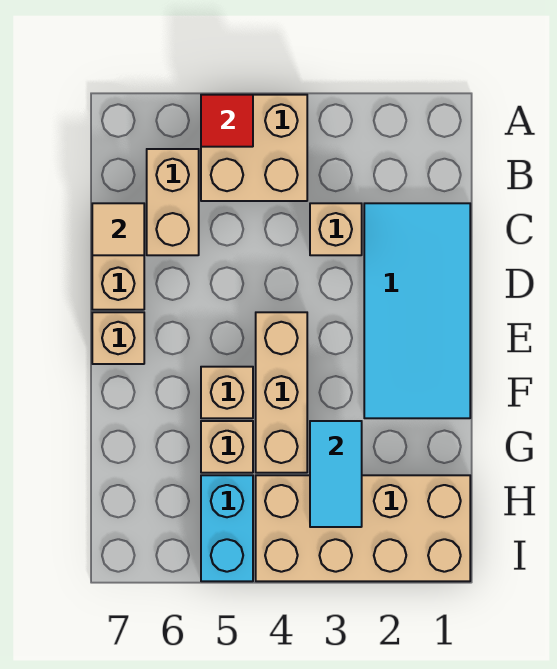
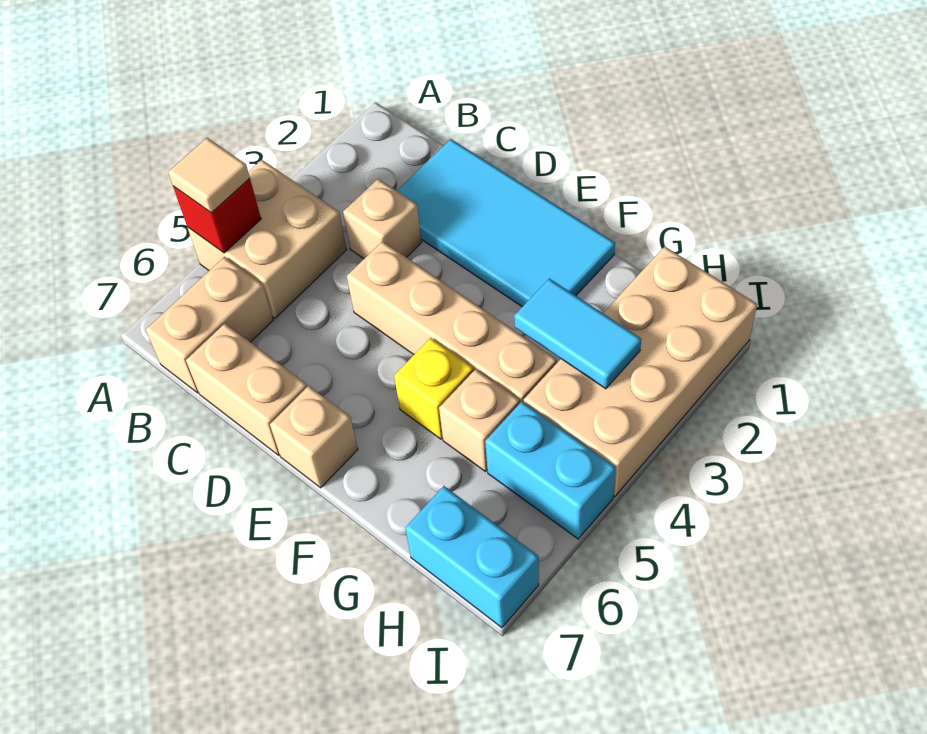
red tile A5 level 2 -> red brick A5 level 2
tan brick B6:C6 level 1 -> tan brick B6:B7 level 1
tan tile C7 level 2 -> tan tile A5 level 3
tan brick E4:G4 level 1 -> tan brick D4:G4 level 1
tan brick F5 level 1 -> yellow brick F5 level 1
none -> cyan brick H7:I7 level 1

